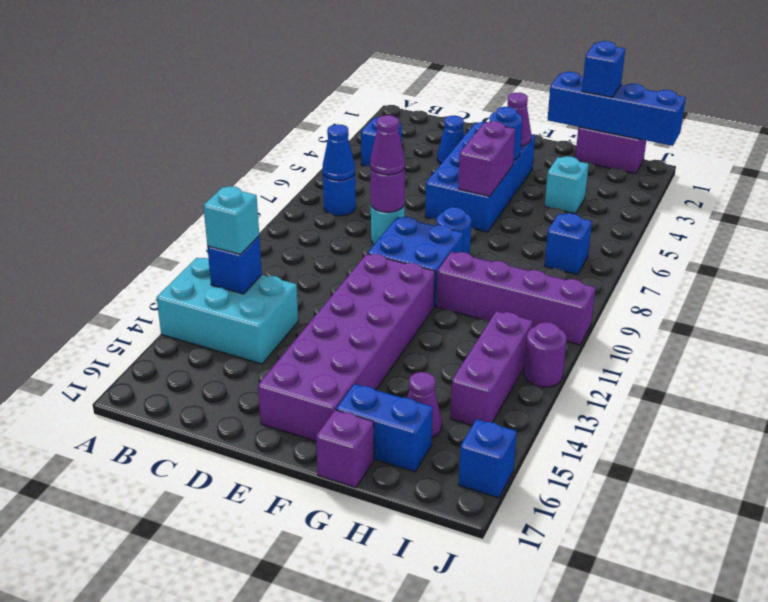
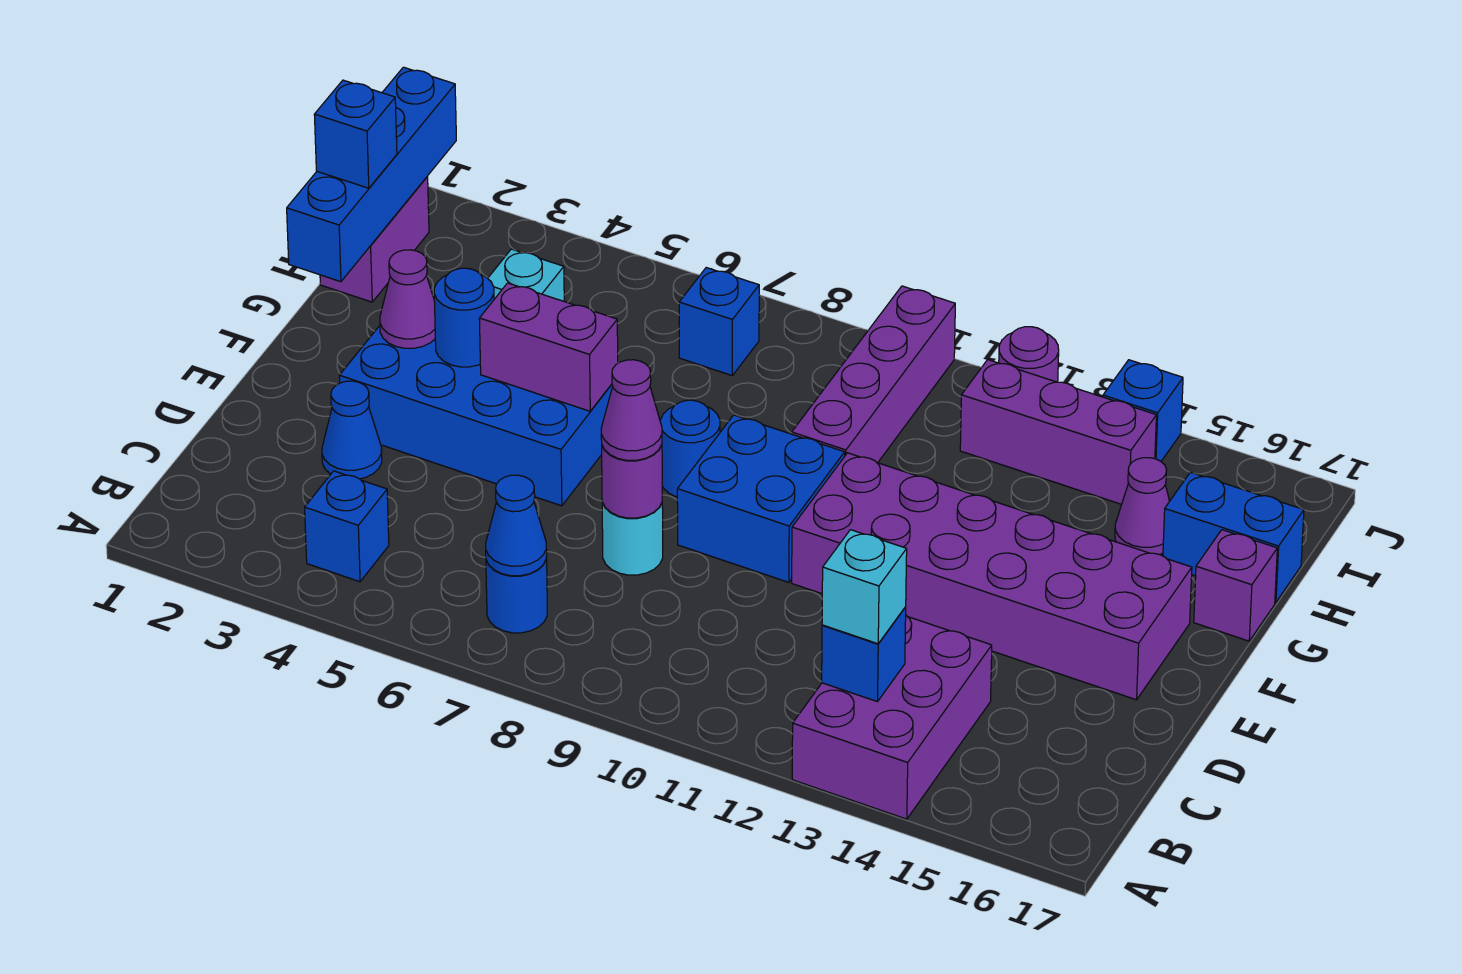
cyan brick A13:C14 level 1 -> purple brick A13:C14 level 1
blue brick G16:H16 level 1 -> blue brick H16:H17 level 1
blue brick J16 level 1 -> blue brick J14 level 1

